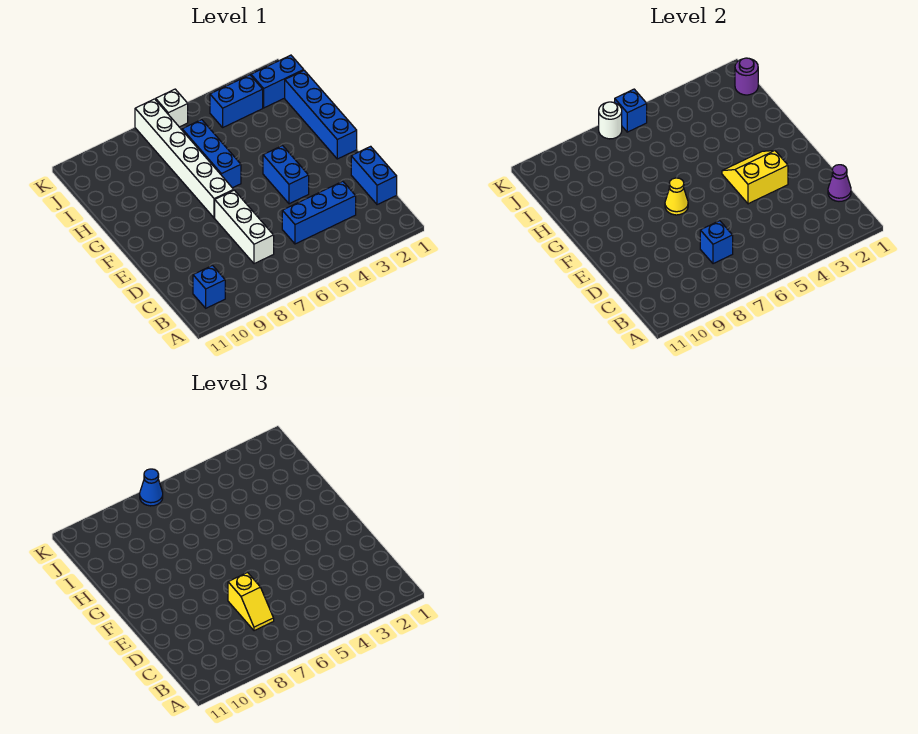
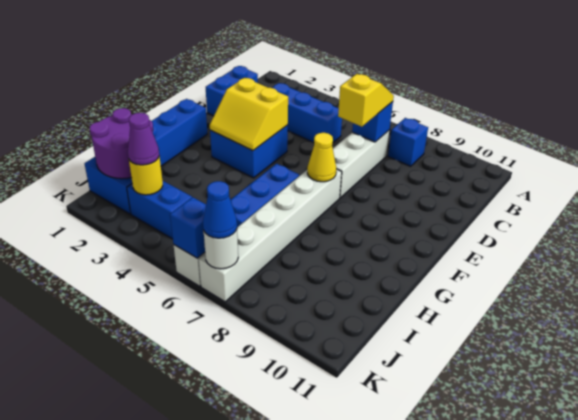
blue brick B10 level 1 -> blue brick B8 level 1
purple cone C1 level 2 -> purple cone J3 level 3
blue brick E4:F4 level 1 -> blue brick E3:F4 level 1
purple round brick J1 level 2 -> purple round brick I1:J2 level 2
none -> yellow round brick J3 level 2

